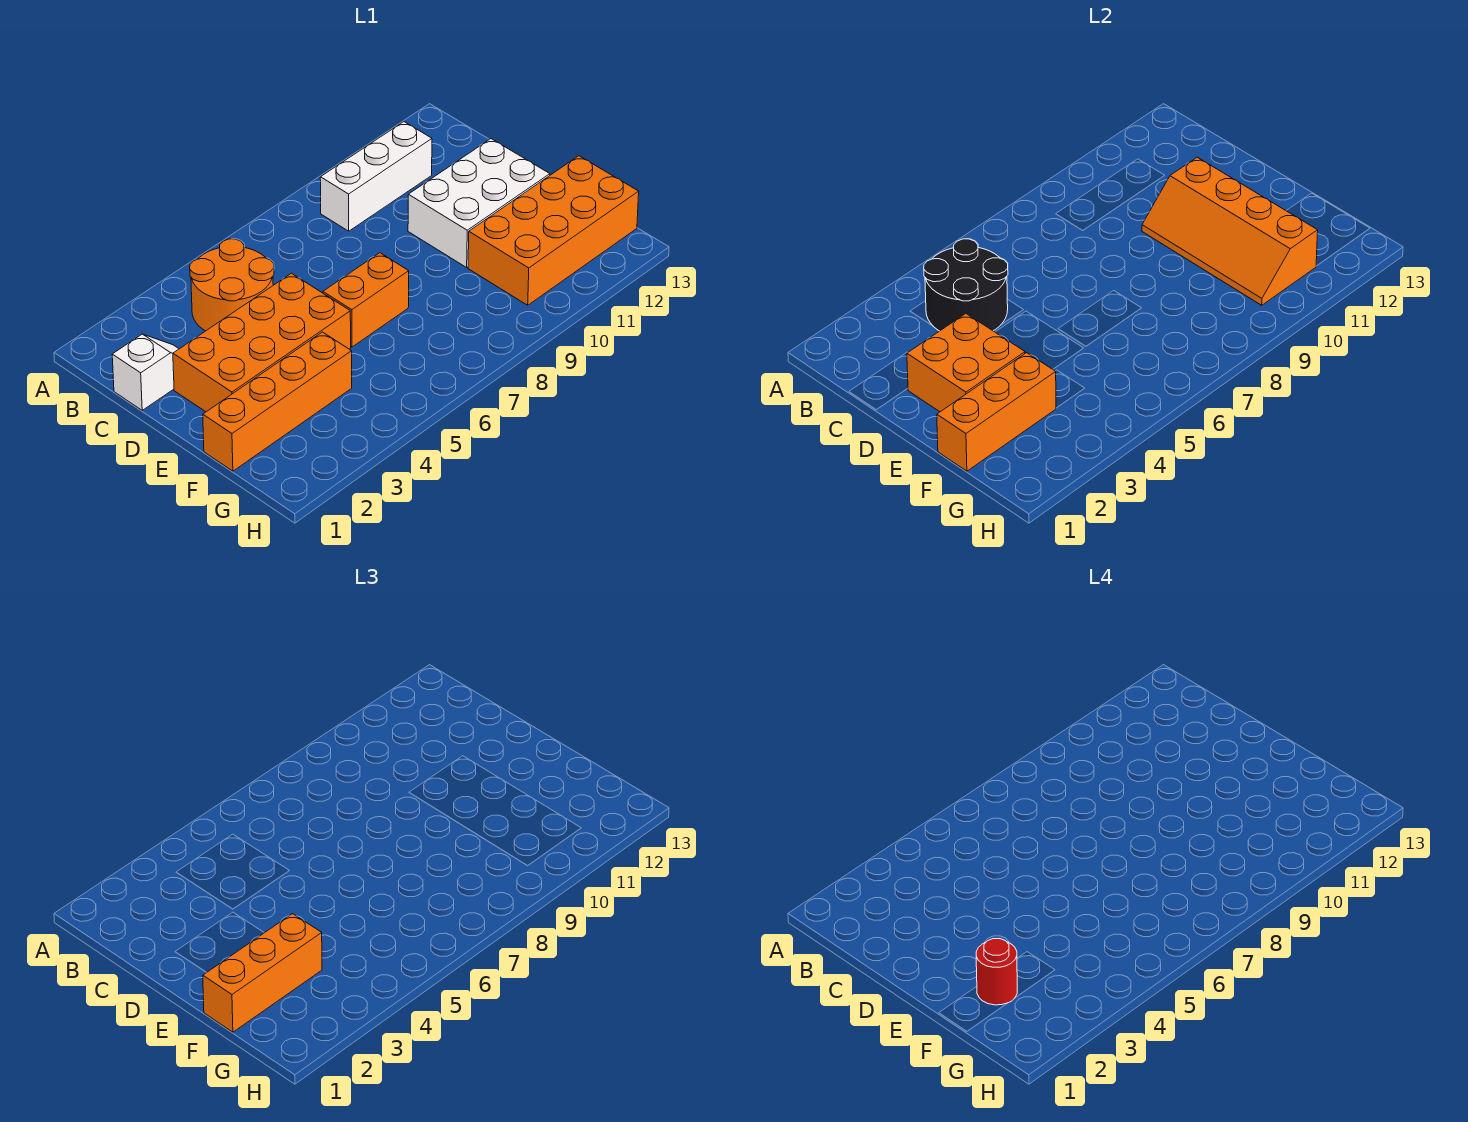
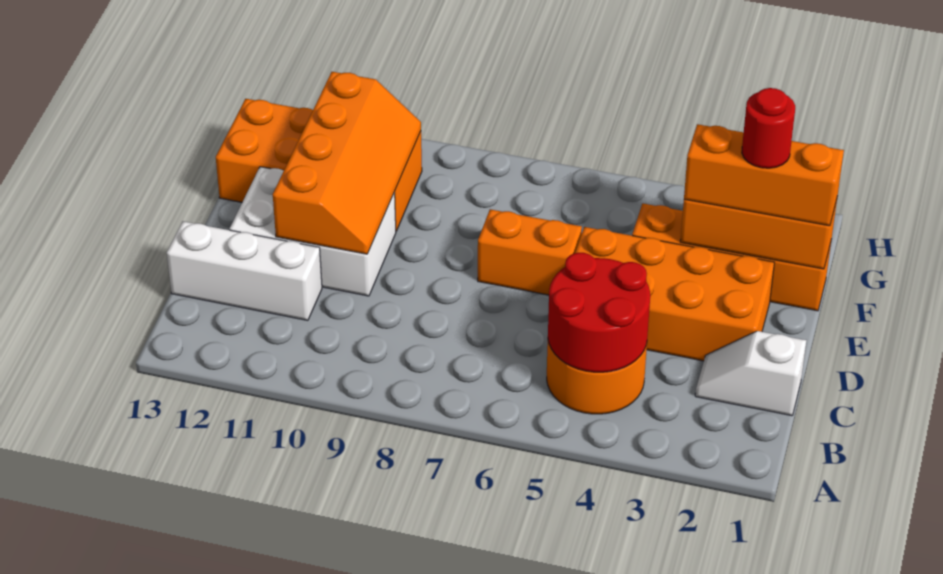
black round brick B4:C5 level 2 -> red round brick B4:C5 level 2
white brick B9:B11 level 1 -> white brick C11:C13 level 1
orange brick D2:E3 level 2 -> none

